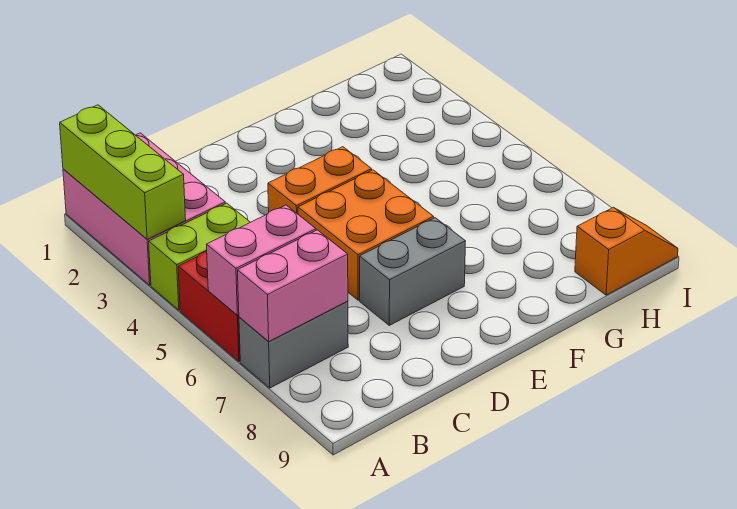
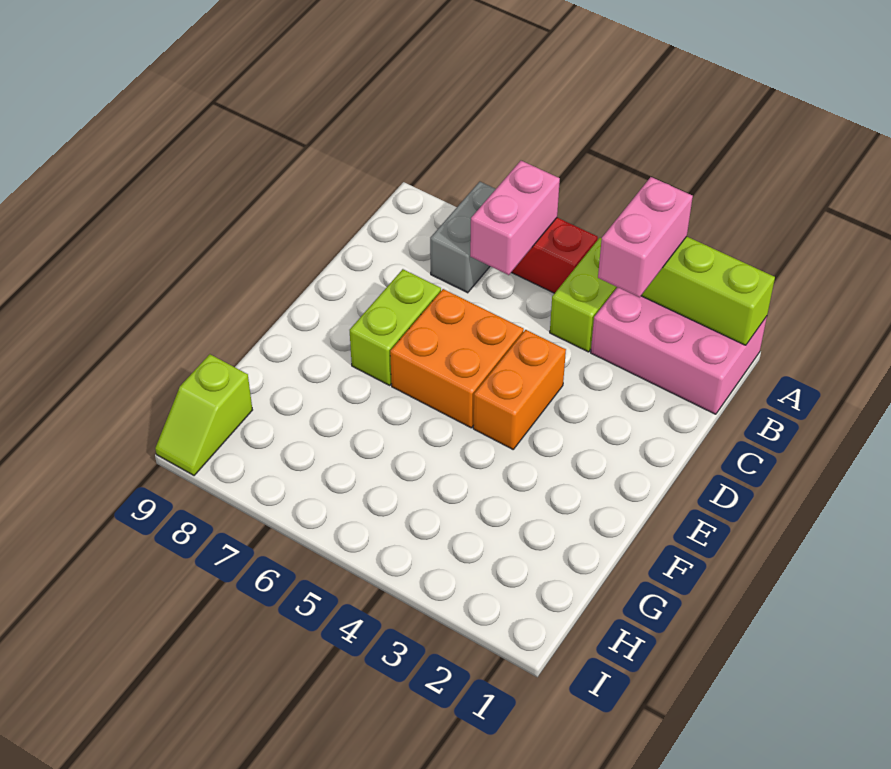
pink brick A7:B7 level 2 -> pink brick A3:B3 level 3
grey brick D7:E7 level 1 -> lime brick D7:E7 level 1
orange slope H9:I9 level 1 top H -> lime slope H9:I9 level 1 top H

